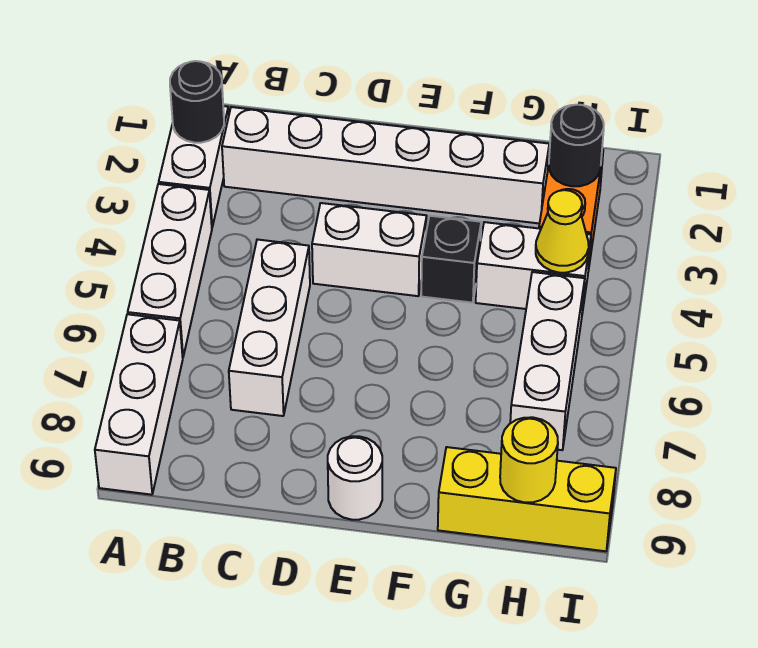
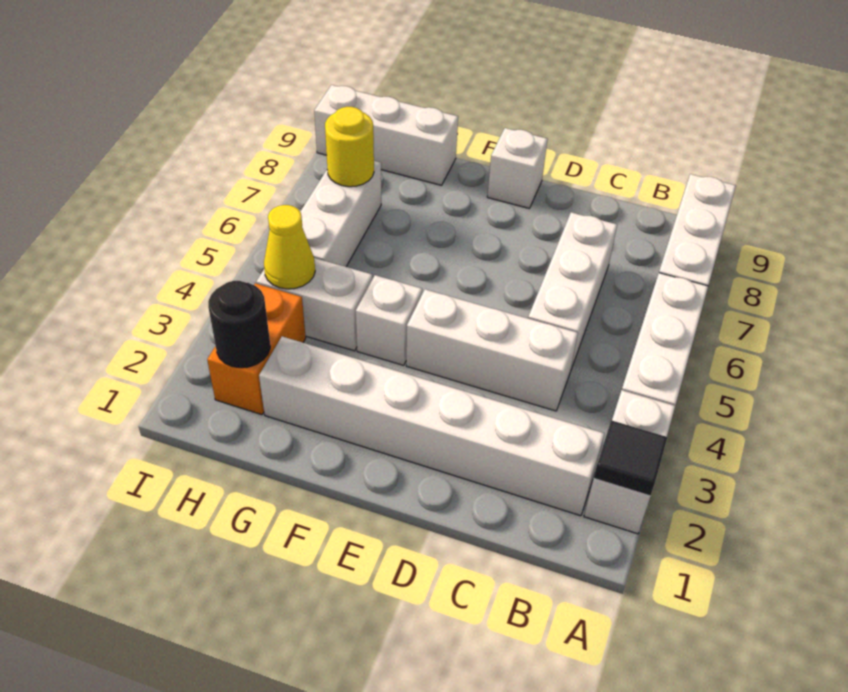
black round brick A2 level 2 -> black tile A2 level 2
white brick D4:E4 level 1 -> white brick C4:E4 level 1
white round brick E9 level 1 -> white brick E9 level 1
black brick F4 level 1 -> white brick F4 level 1
yellow brick G9:I9 level 1 -> white brick G9:I9 level 1
yellow round brick H9 level 2 -> yellow round brick H7 level 2

